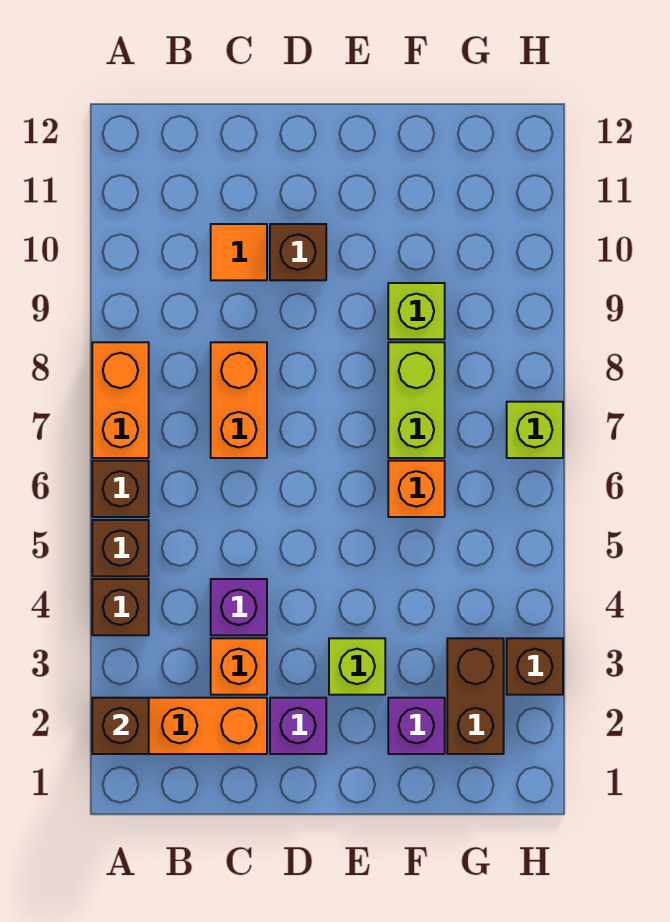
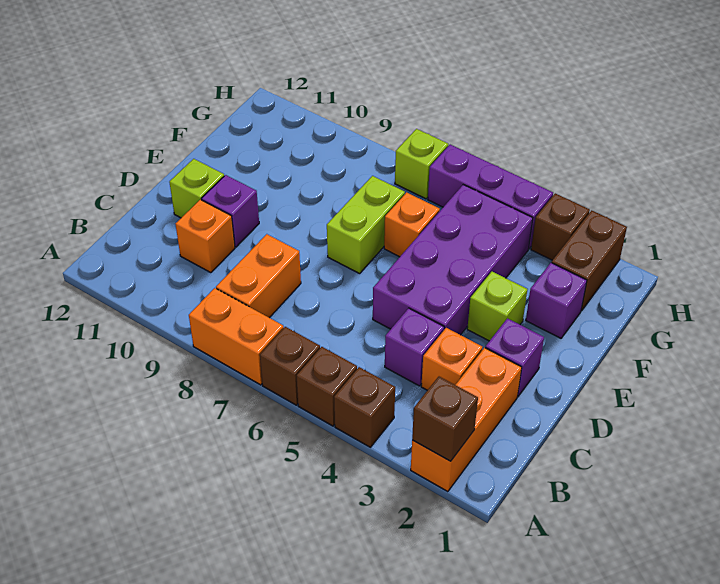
orange brick C7:C8 level 1 -> orange brick B8:C8 level 1
orange tile C10 level 1 -> orange brick C10 level 1
none -> purple brick D4:G5 level 1
brown brick D10 level 1 -> purple brick D10 level 1
lime brick F7:F8 level 1 -> lime brick E7:F7 level 1
lime brick F9 level 1 -> lime brick D11 level 1
brown brick G2:G3 level 1 -> brown brick G2:H2 level 1
none -> purple brick H4:H6 level 1

